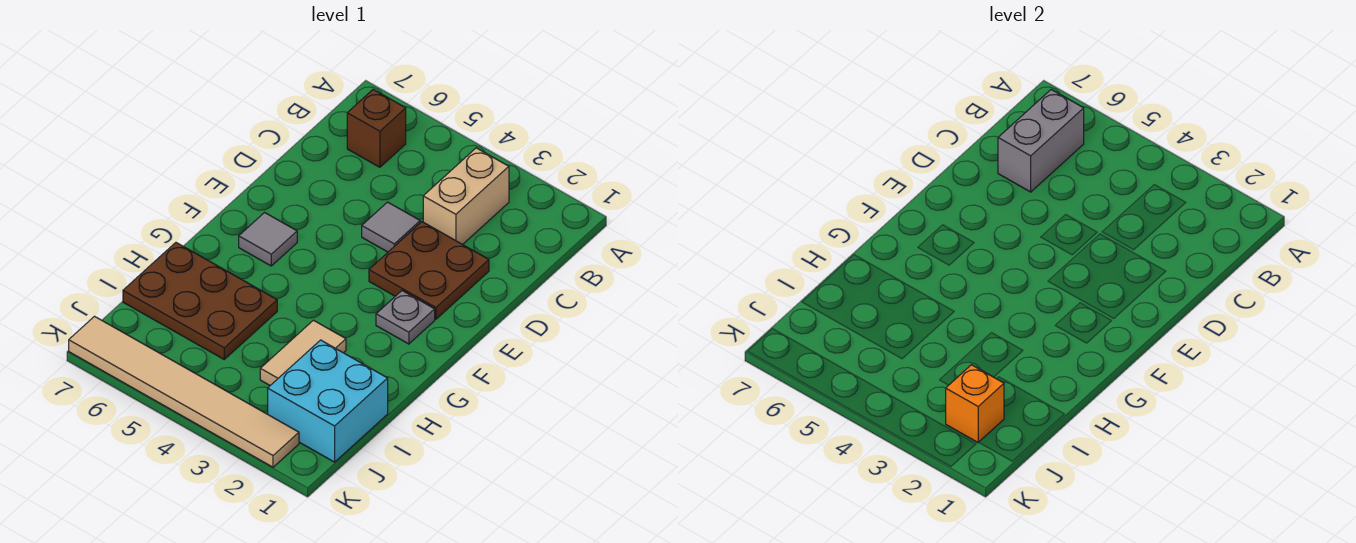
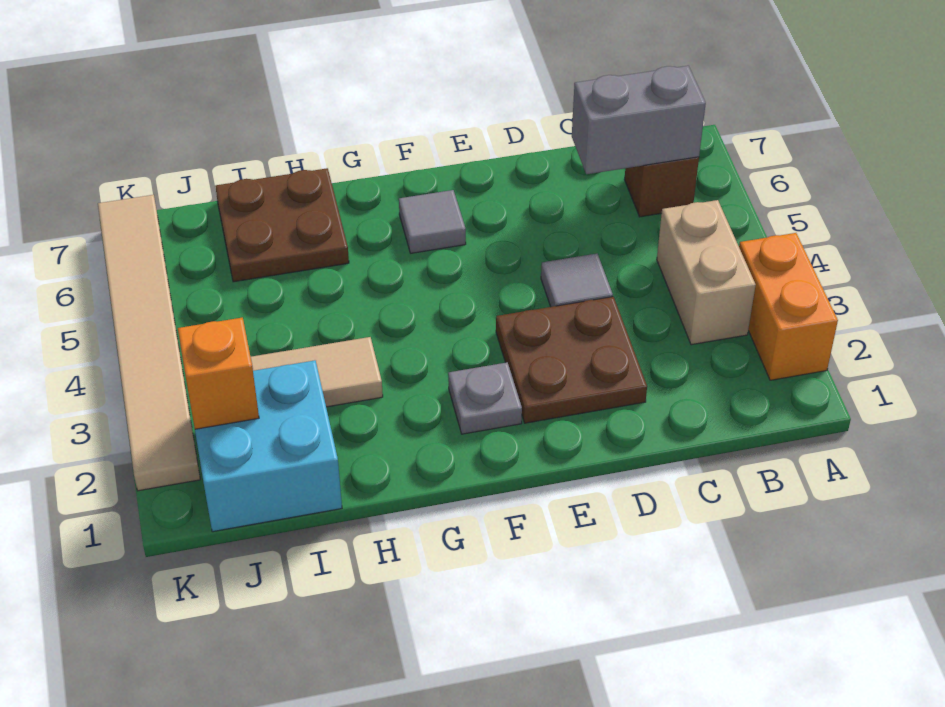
none -> orange brick A2:A3 level 1
tan brick B3:C3 level 1 -> tan brick B3:B4 level 1
brown plate H5:I7 level 1 -> brown plate H6:I7 level 1

